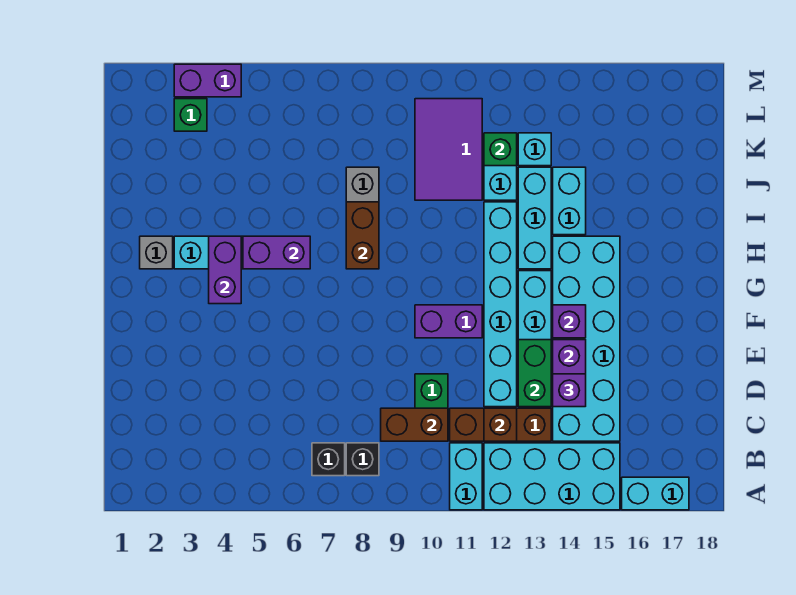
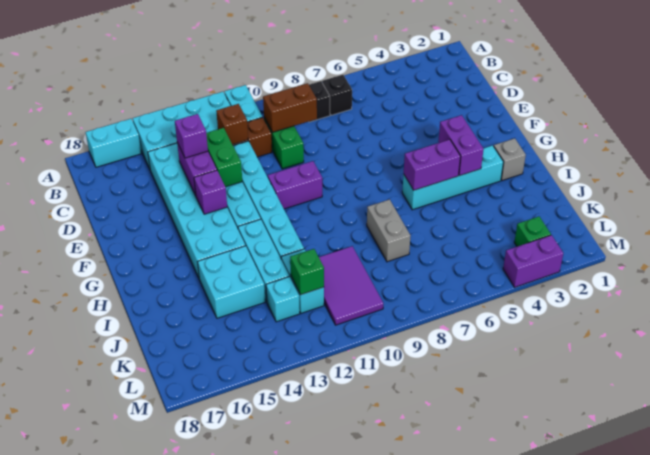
brown brick H8:I8 level 2 -> none
cyan brick I14:J14 level 1 -> cyan brick I14:J15 level 1

